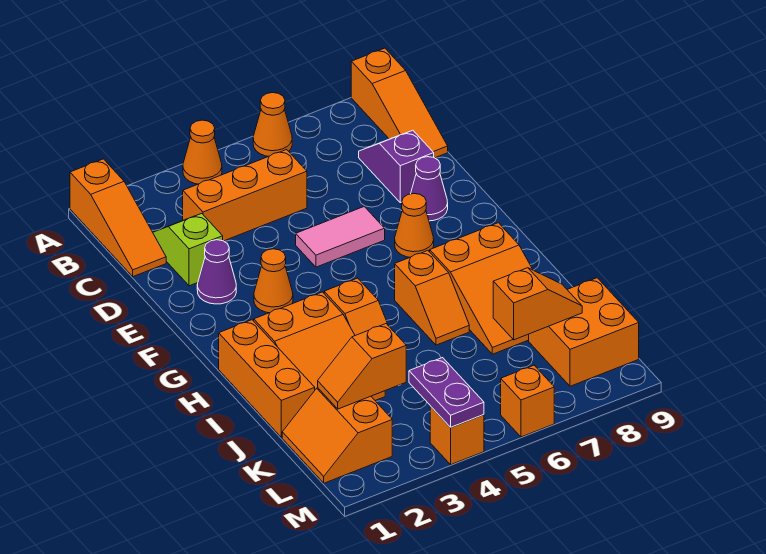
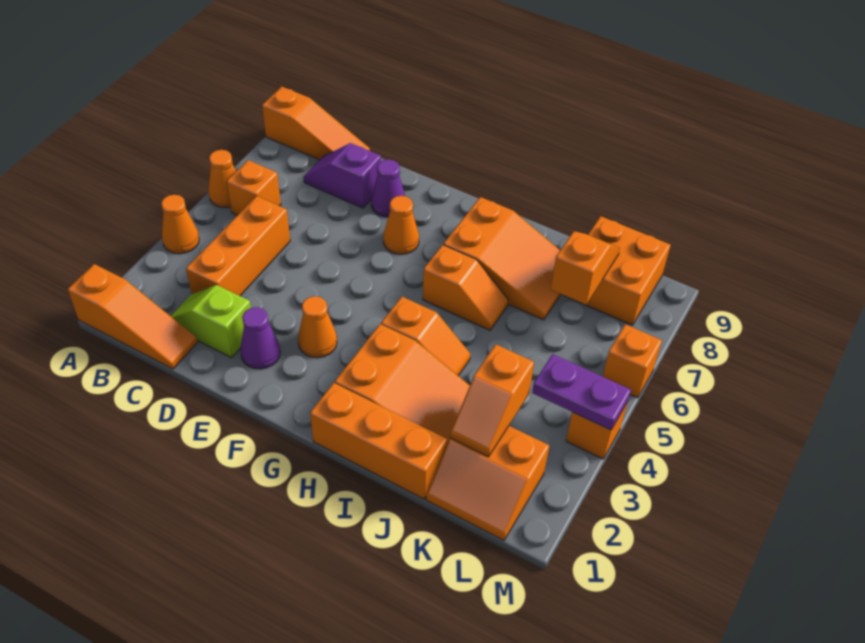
none -> orange brick B6 level 1
pink tile E5:E6 level 1 -> none

